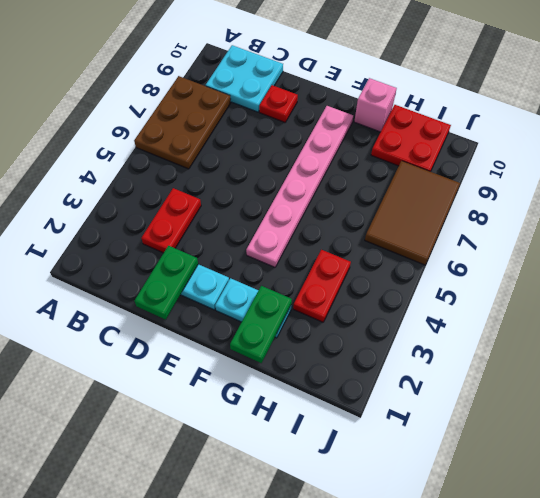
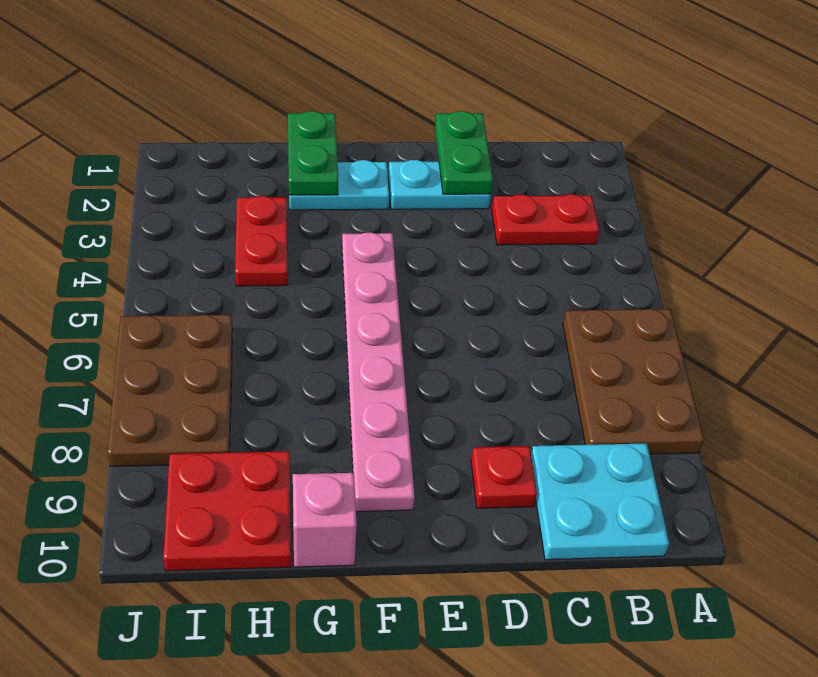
red plate C3:C4 level 1 -> red plate B3:C3 level 1
brown tile I6:J8 level 1 -> brown plate I6:J8 level 1

